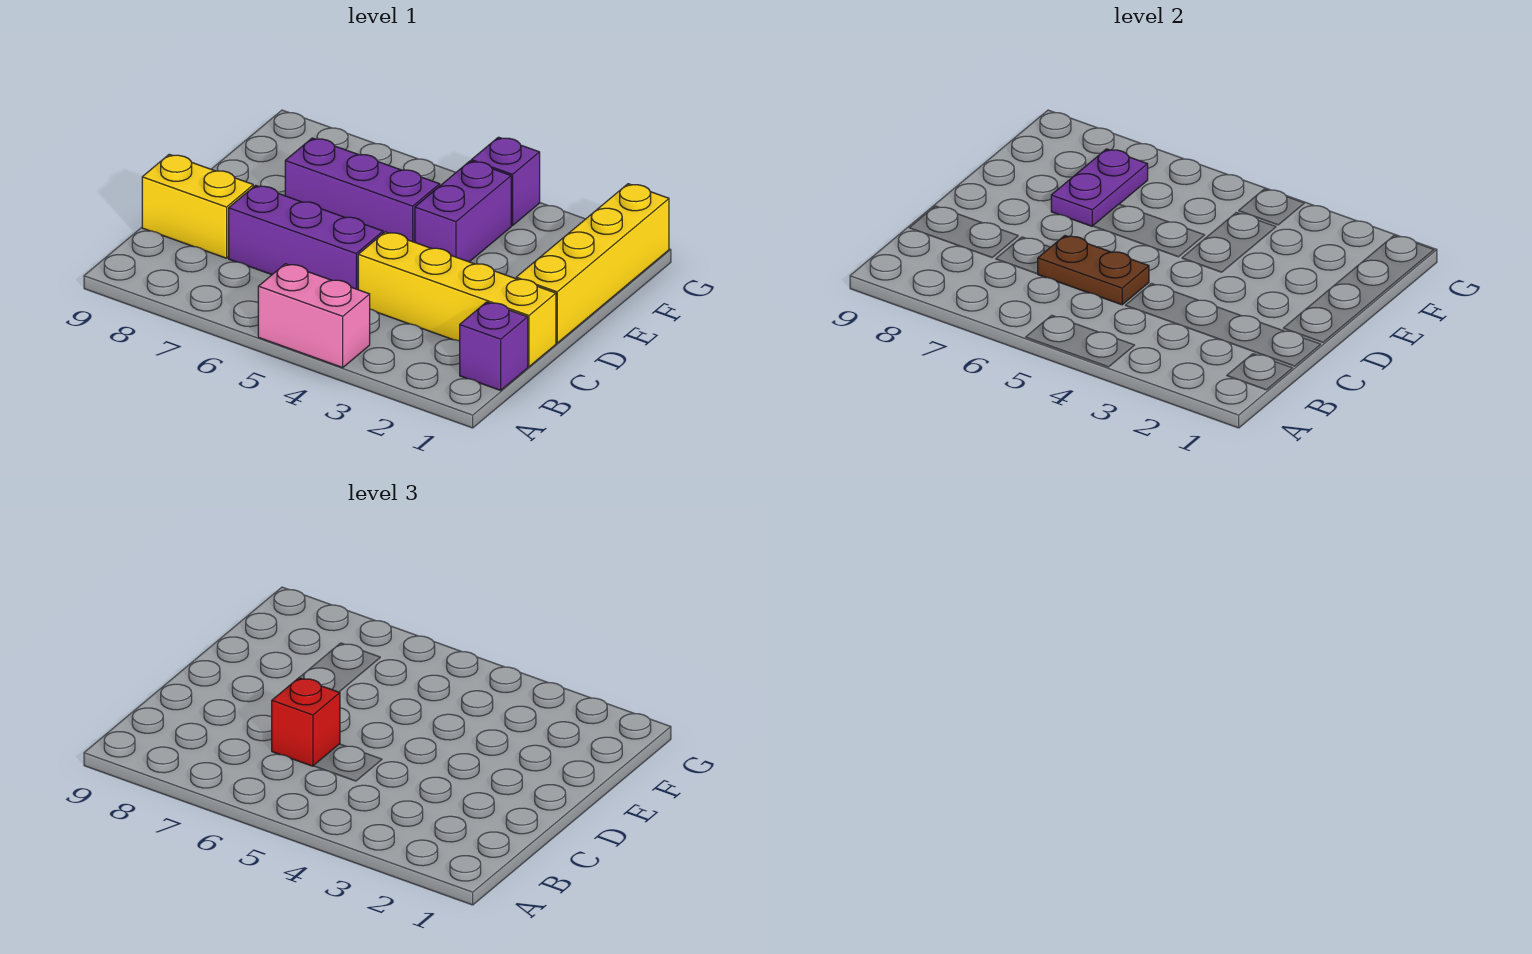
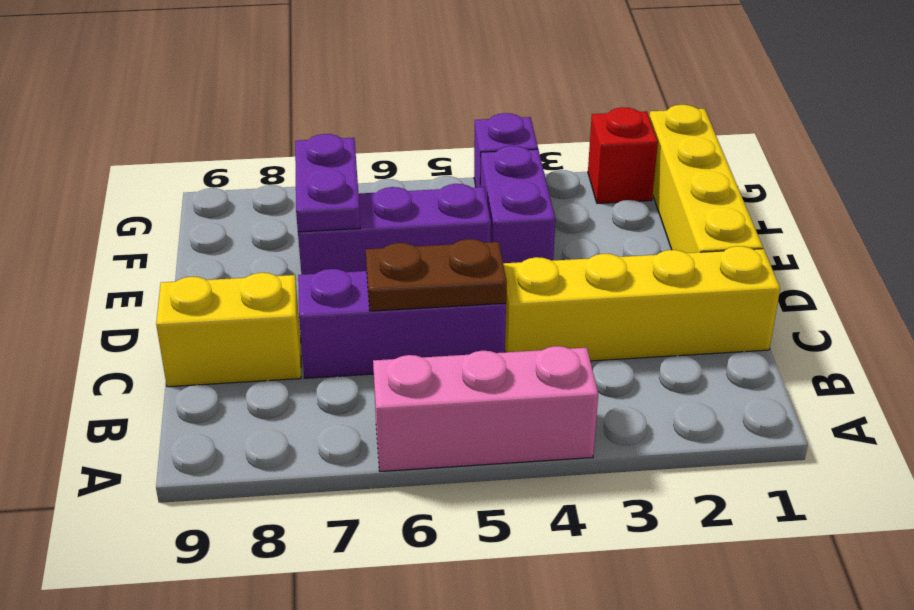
pink brick A4:A5 level 1 -> pink brick A4:A6 level 1
purple brick B1 level 1 -> none
red brick C6 level 3 -> red brick G2 level 1

